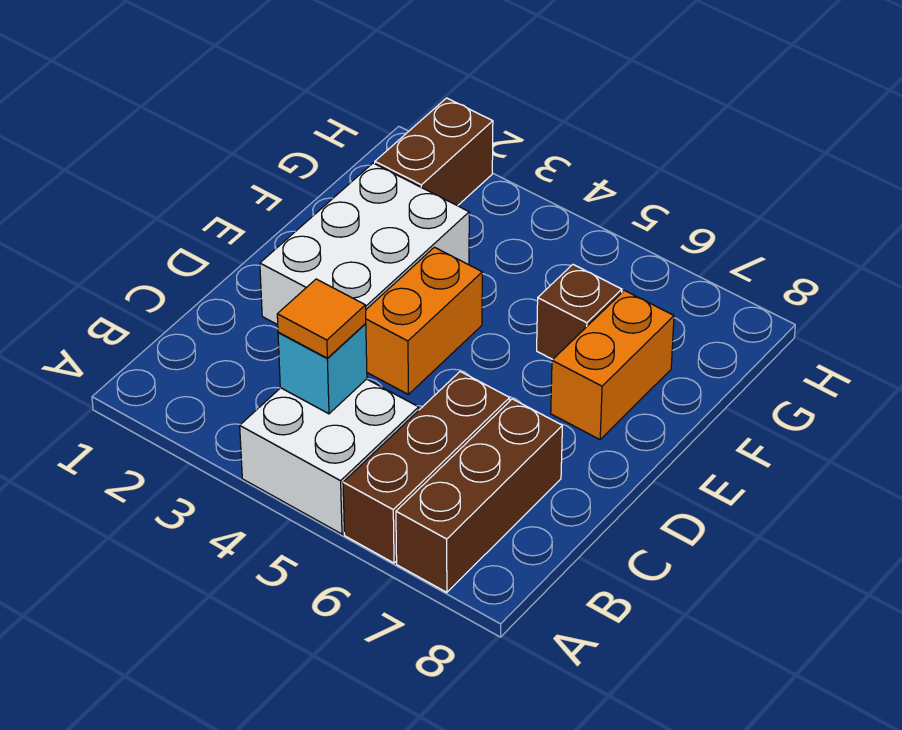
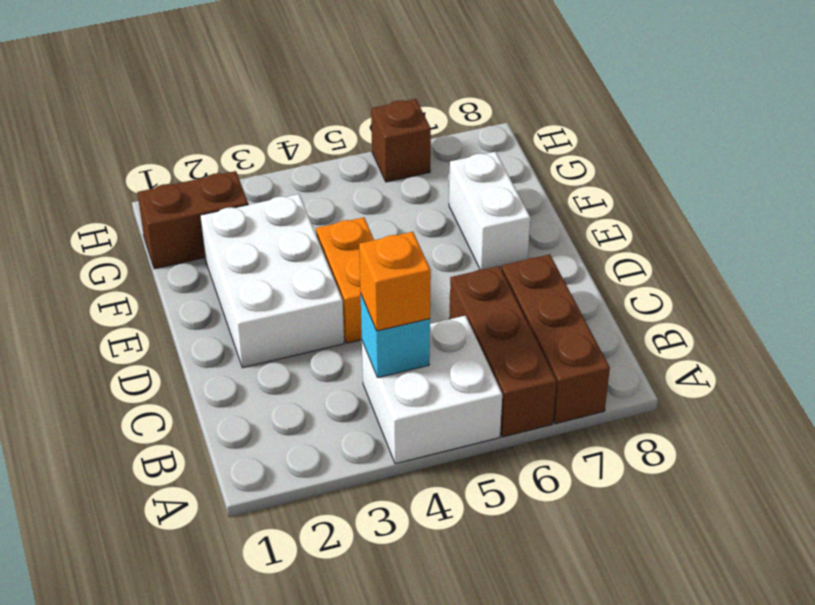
orange tile B4 level 3 -> orange brick B4 level 3
orange brick E7:F7 level 1 -> white brick E7:F7 level 1
brown brick F6 level 1 -> brown brick H6 level 1
brown brick G2:H2 level 1 -> brown brick G1:G2 level 1

